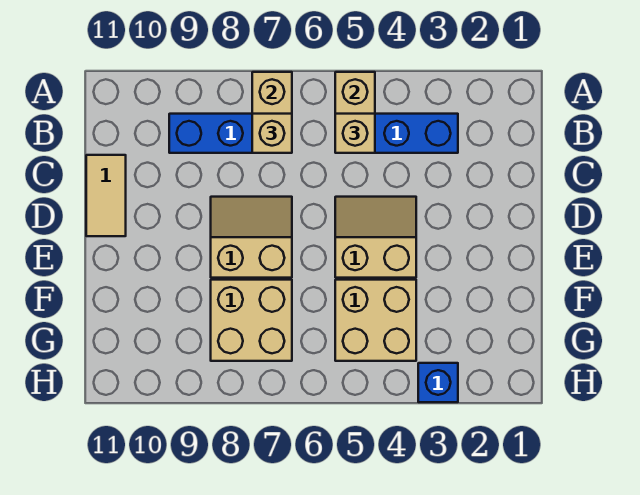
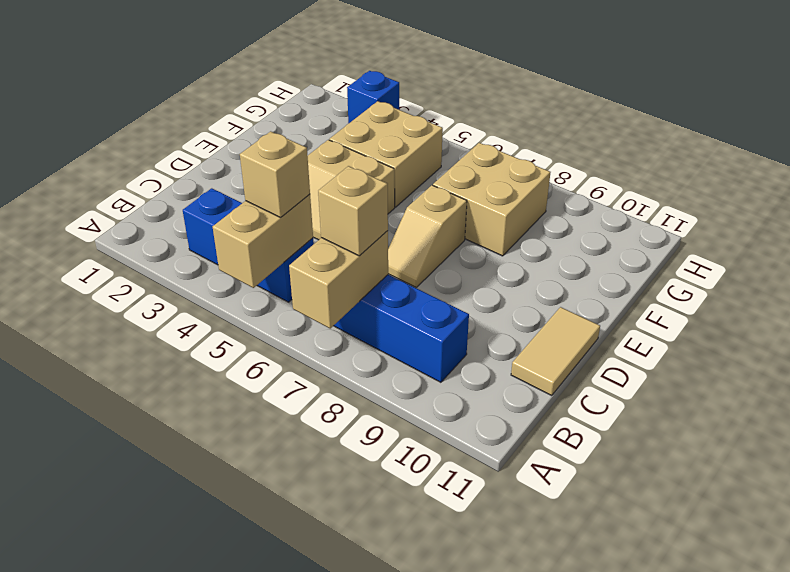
tan slope D7:E8 level 1 top E -> tan slope D7:E7 level 1 top E

